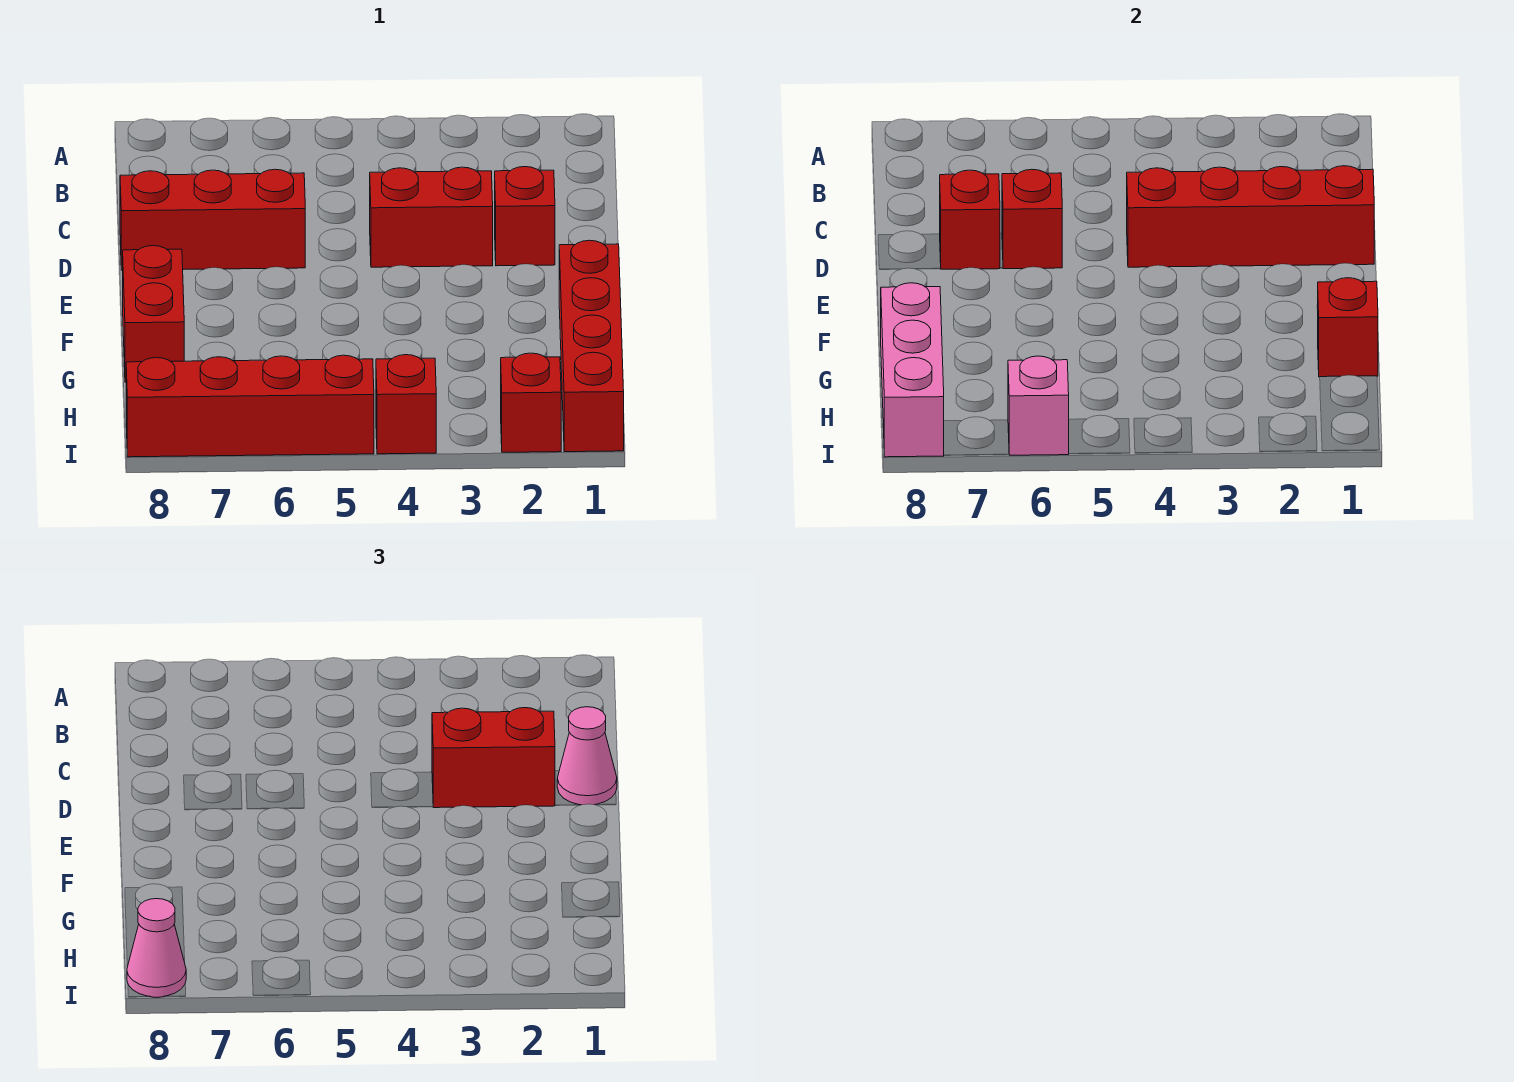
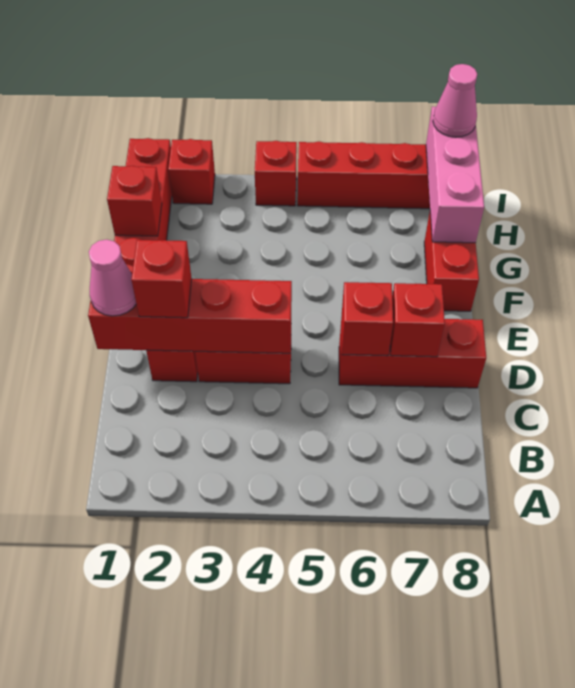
red brick D2:D3 level 3 -> red brick D2 level 3
pink brick I6 level 2 -> none

